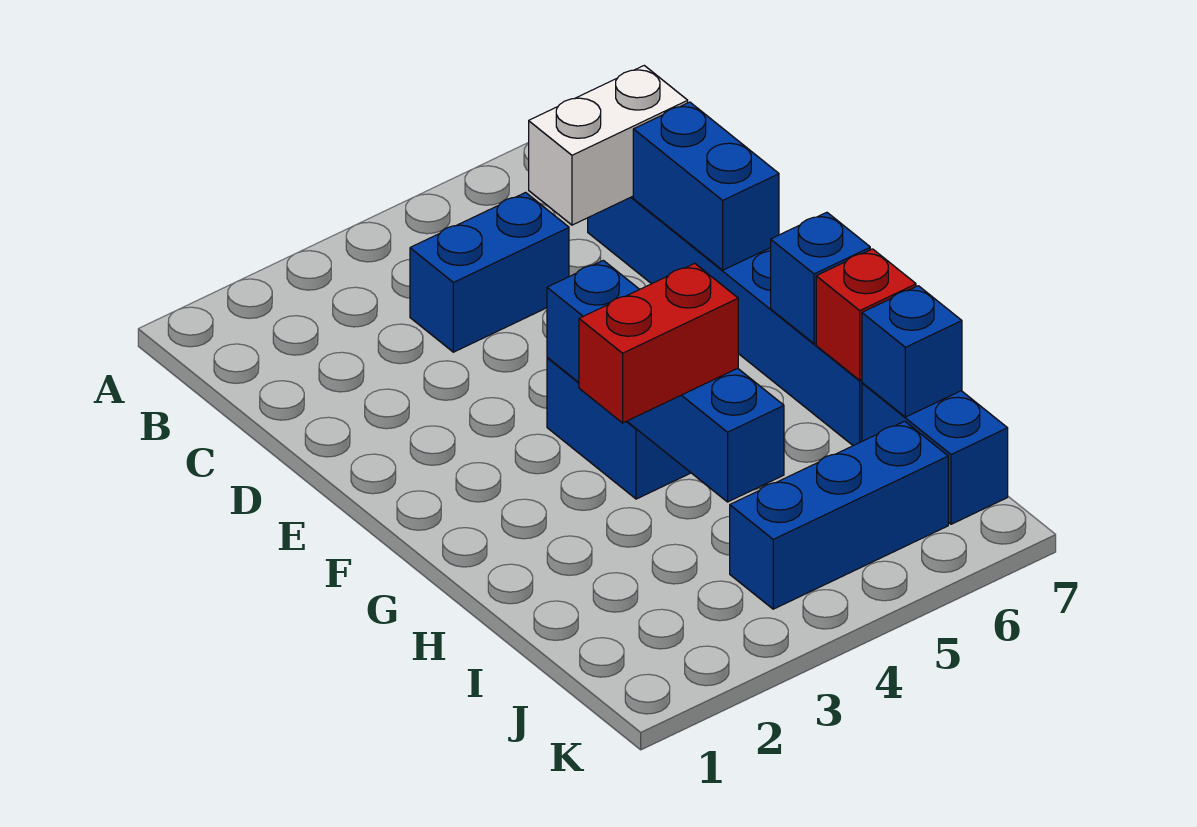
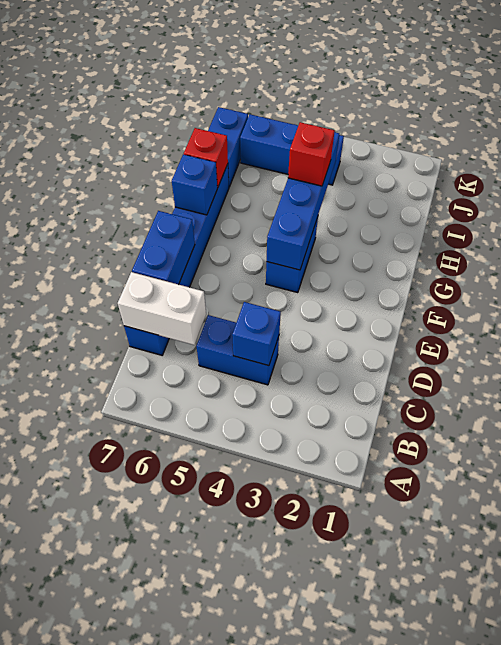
red brick H3:H4 level 3 -> red brick H4 level 3
blue brick I7 level 2 -> blue brick C4 level 2

